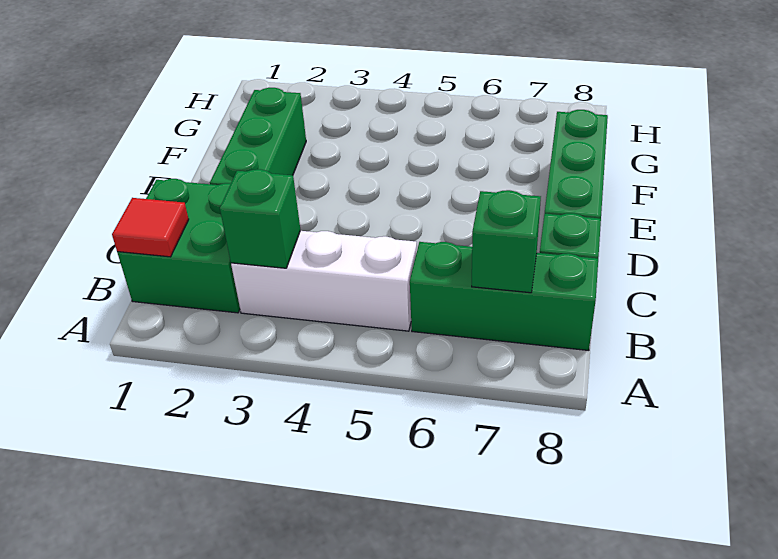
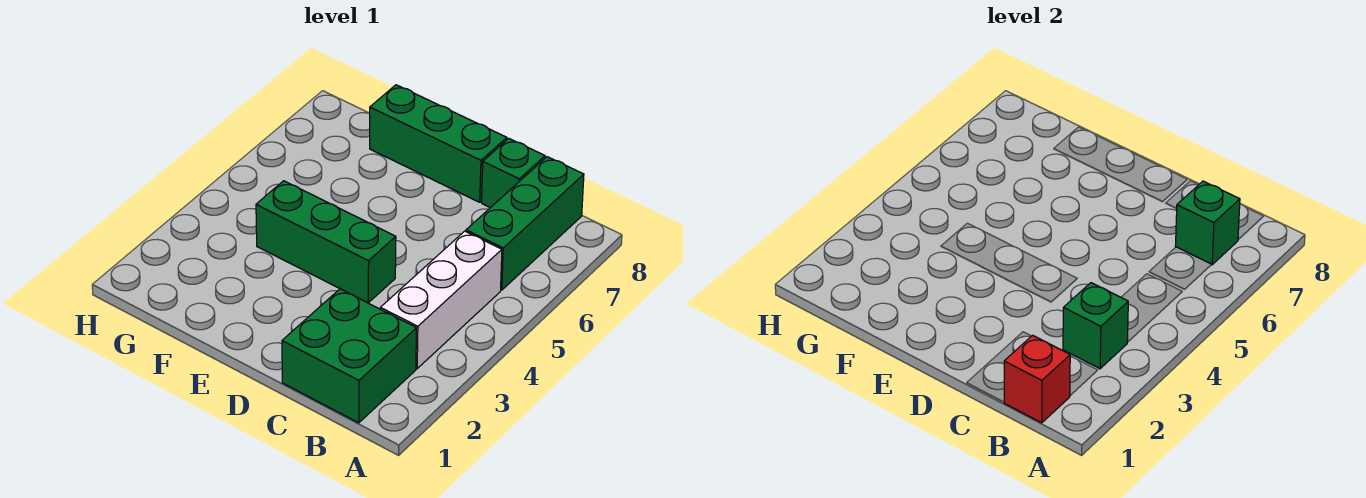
red tile B1 level 2 -> red brick B1 level 2
green brick D2:F2 level 1 -> green brick D4:F4 level 1

